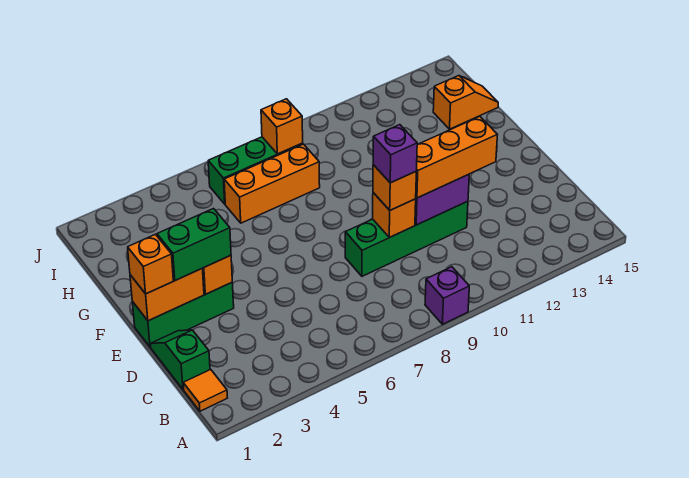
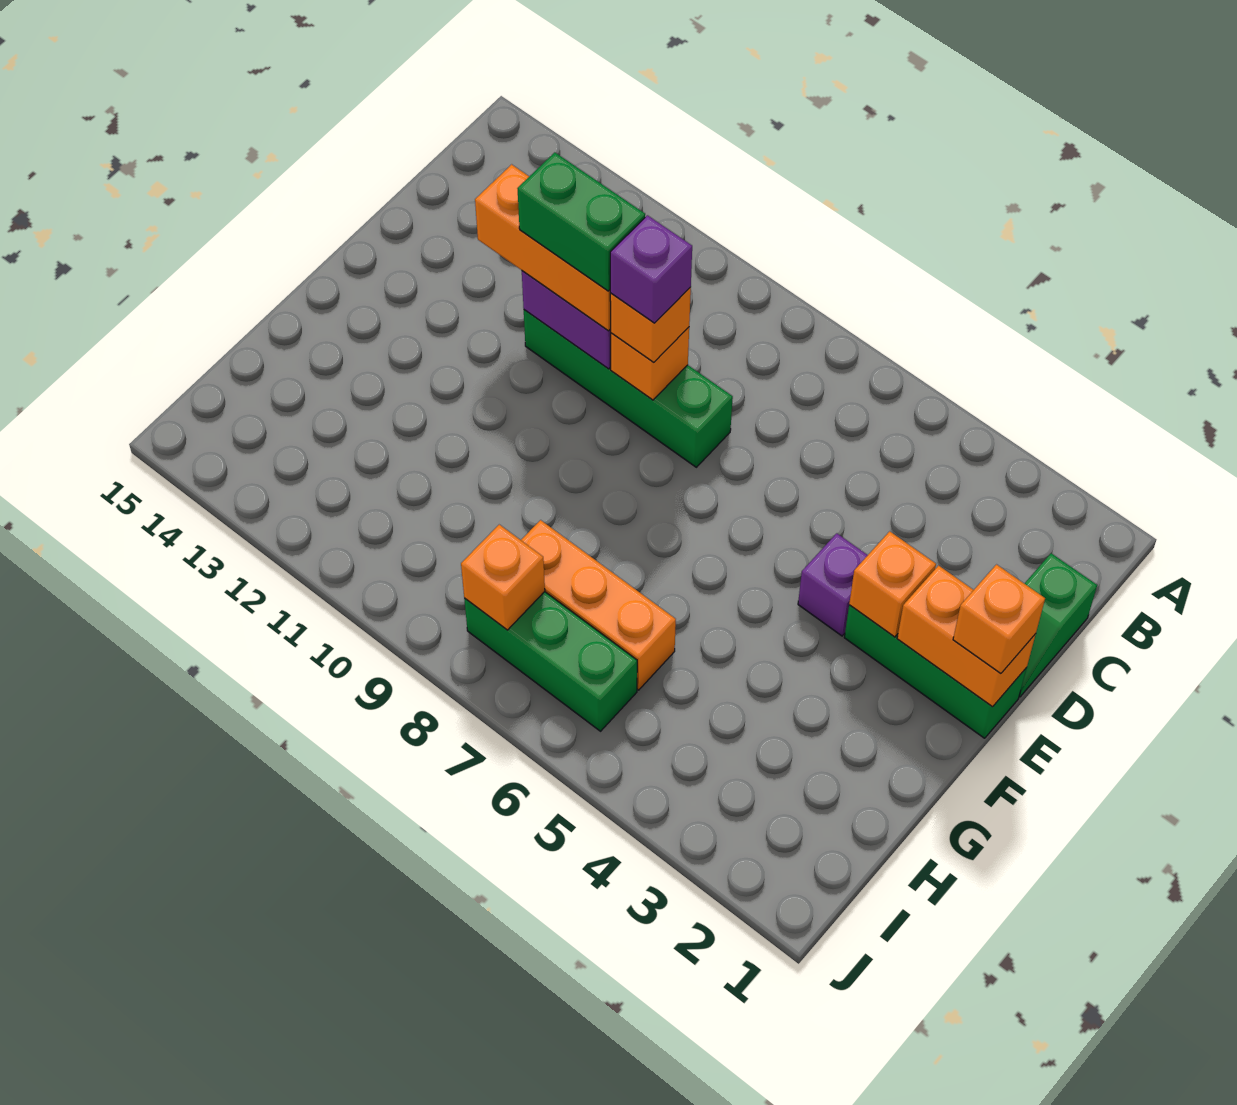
purple brick A9 level 1 -> purple brick E4 level 1
orange tile B1 level 1 -> none
green brick E2:E3 level 3 -> green brick D10:D11 level 4
orange slope H14:H15 level 1 top 14 -> none

